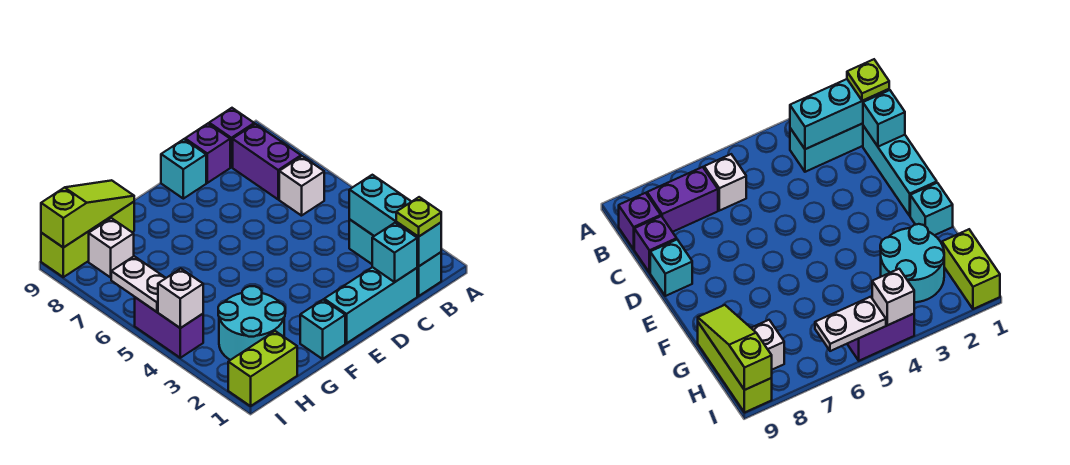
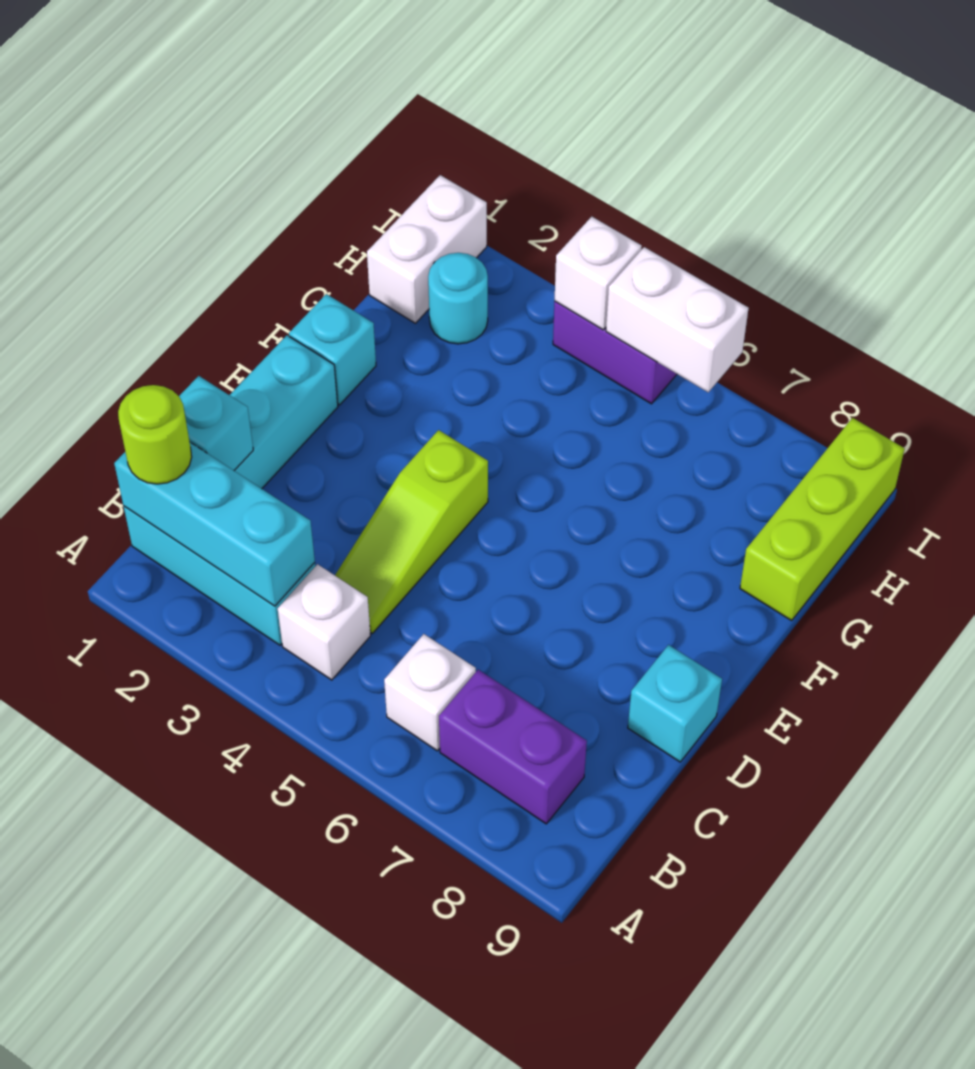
lime plate B1 level 3 -> lime round brick B1 level 3
purple brick B9 level 1 -> none
purple brick C9 level 1 -> none
cyan round brick G2:H3 level 1 -> cyan round brick H2 level 1
lime slope G9:I9 level 2 top I -> lime slope C4:E4 level 1 top E
lime brick H1:I1 level 1 -> white brick H1:I1 level 1
white brick H8 level 1 -> white brick B4 level 1
white plate I5:I6 level 2 -> white brick I5:I6 level 2

